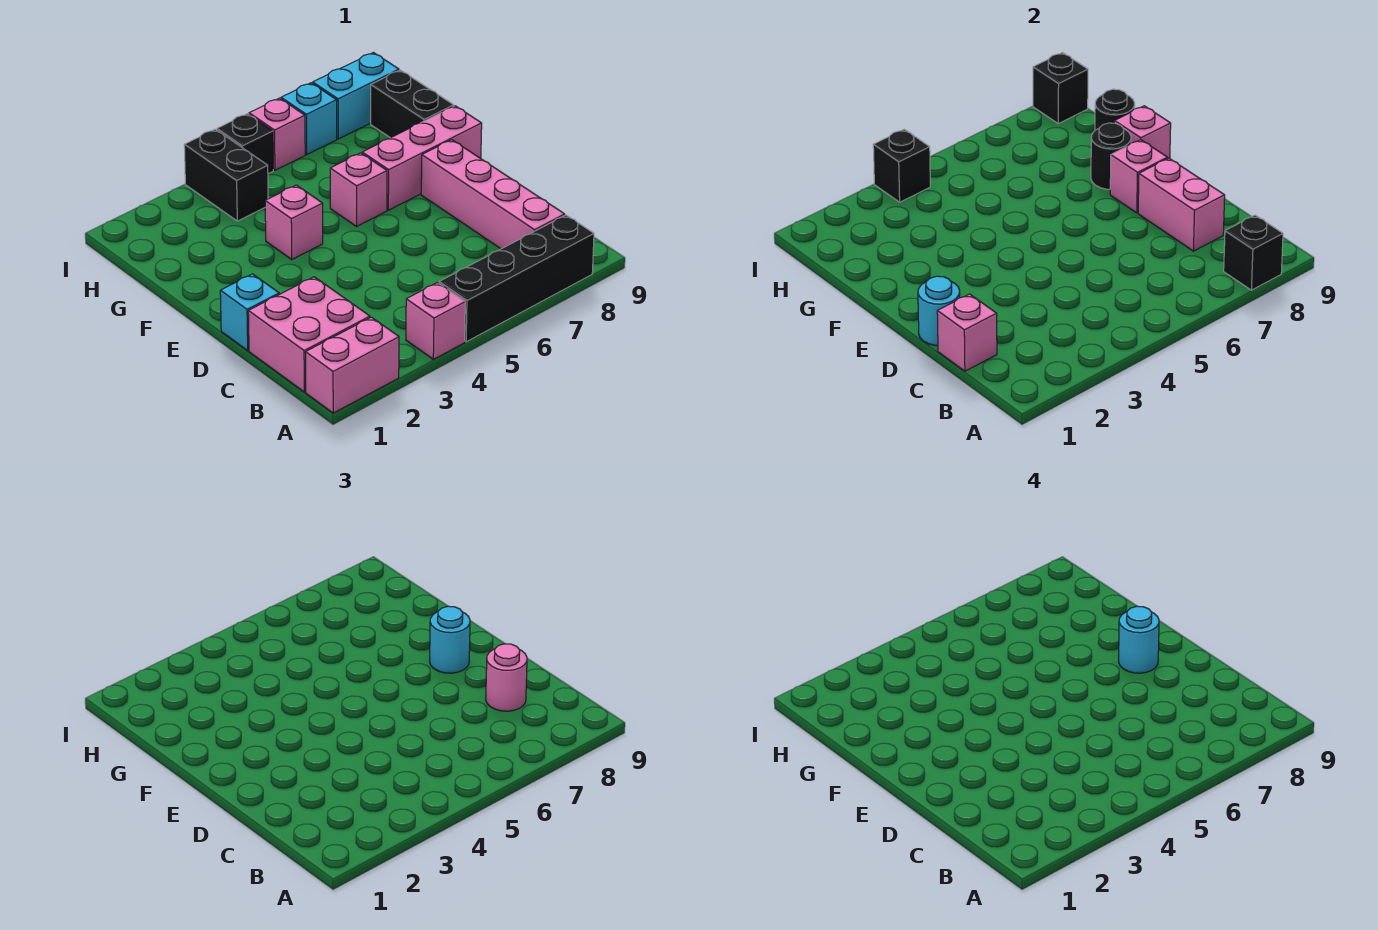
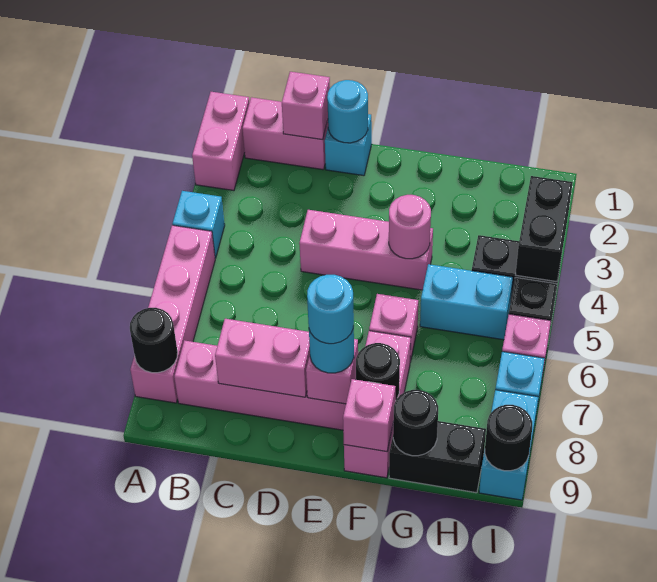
pink brick A4 level 1 -> cyan brick A4 level 1
black brick A5:A8 level 1 -> pink brick A5:A8 level 1
black brick A8 level 2 -> black round brick A8 level 2
pink brick B1:C2 level 1 -> pink brick B1:C1 level 1
pink round brick C8 level 3 -> pink round brick F4 level 2
pink brick F4 level 1 -> pink brick D4:F4 level 1
none -> cyan brick G5:H5 level 1
black brick I4 level 2 -> black brick I3:I4 level 2
black brick I9 level 2 -> black round brick I9 level 2

